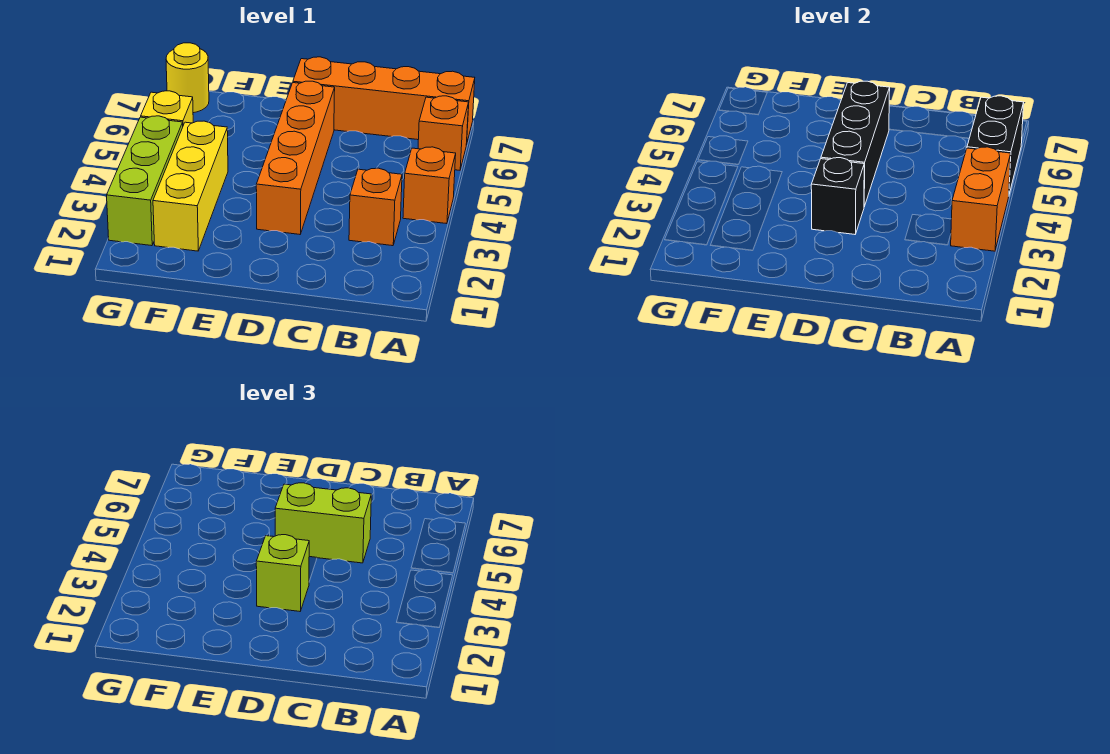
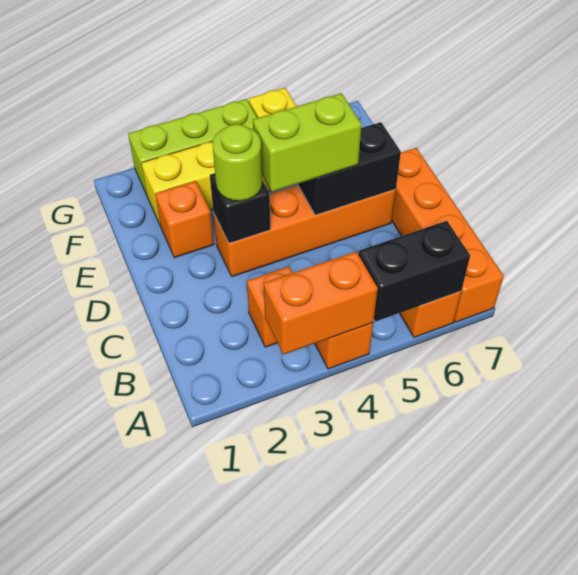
lime brick C5:D5 level 3 -> lime brick D4:D5 level 3
lime brick D3 level 3 -> lime round brick D3 level 3
black brick D4:D6 level 2 -> black brick D5:D6 level 2
none -> orange brick E2 level 1
yellow round brick G7 level 1 -> none

